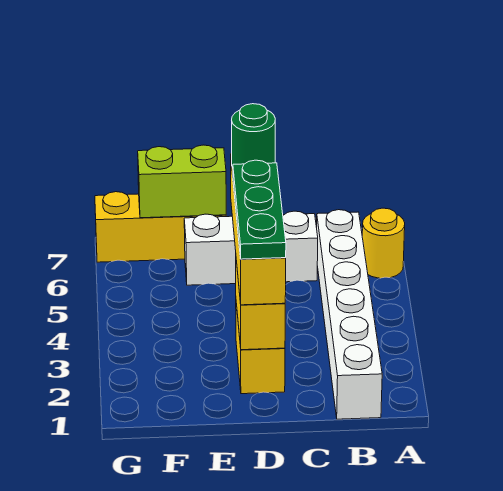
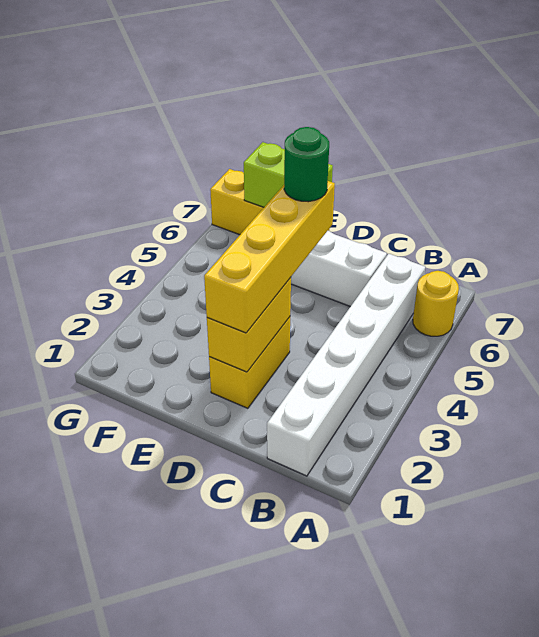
green plate D2:D4 level 4 -> none

